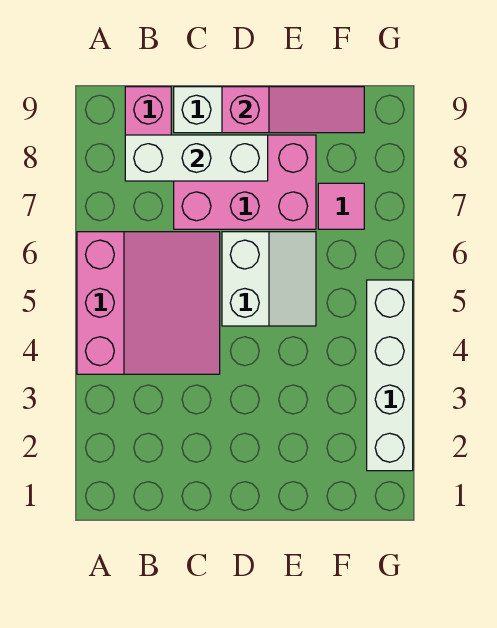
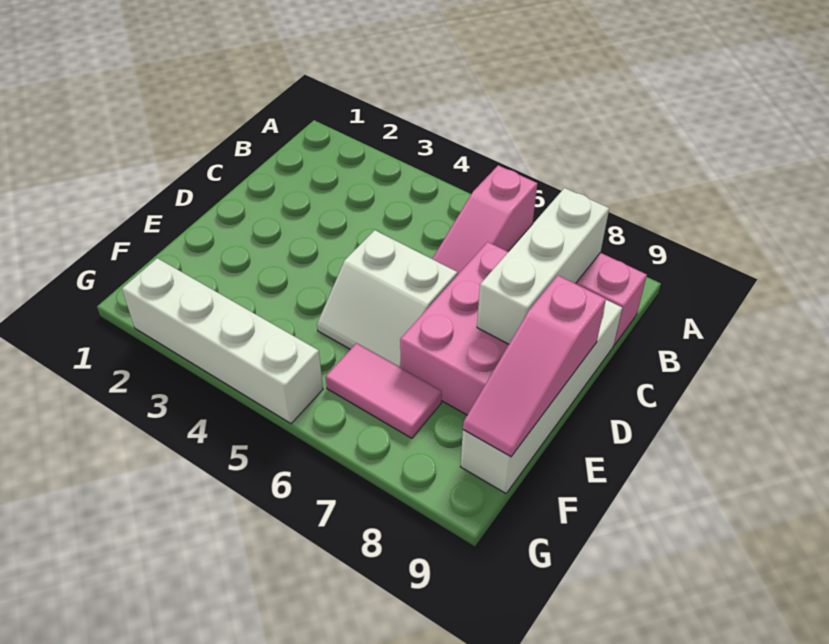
pink slope A4:C6 level 1 top A -> pink slope A6:C6 level 1 top A
pink tile F7 level 1 -> pink tile F6:F7 level 1

